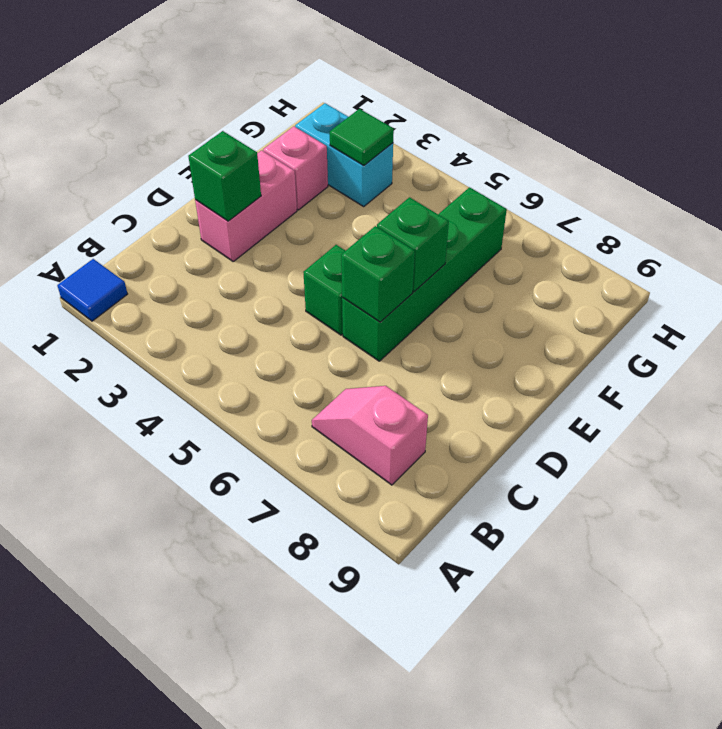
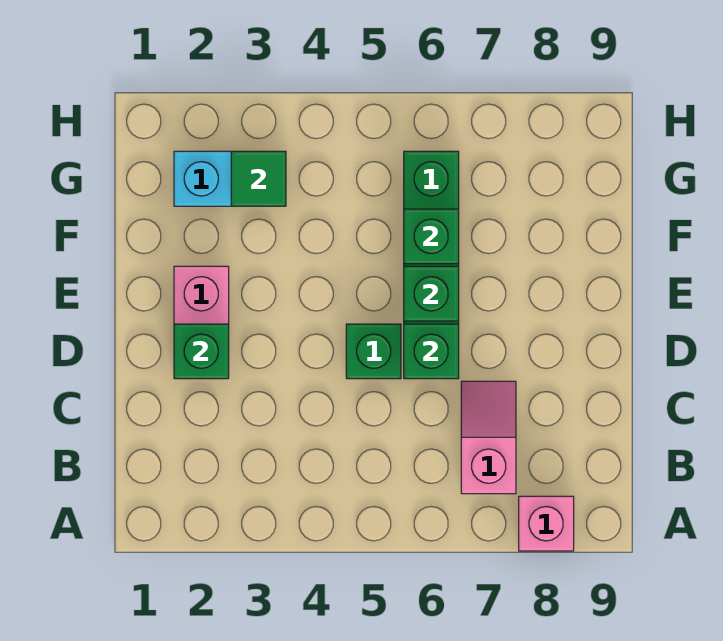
blue tile A1 level 1 -> none
pink slope B7:B8 level 1 top 8 -> pink slope B7:C7 level 1 top B
pink brick F2 level 1 -> pink brick A8 level 1
none -> green brick F6 level 2

